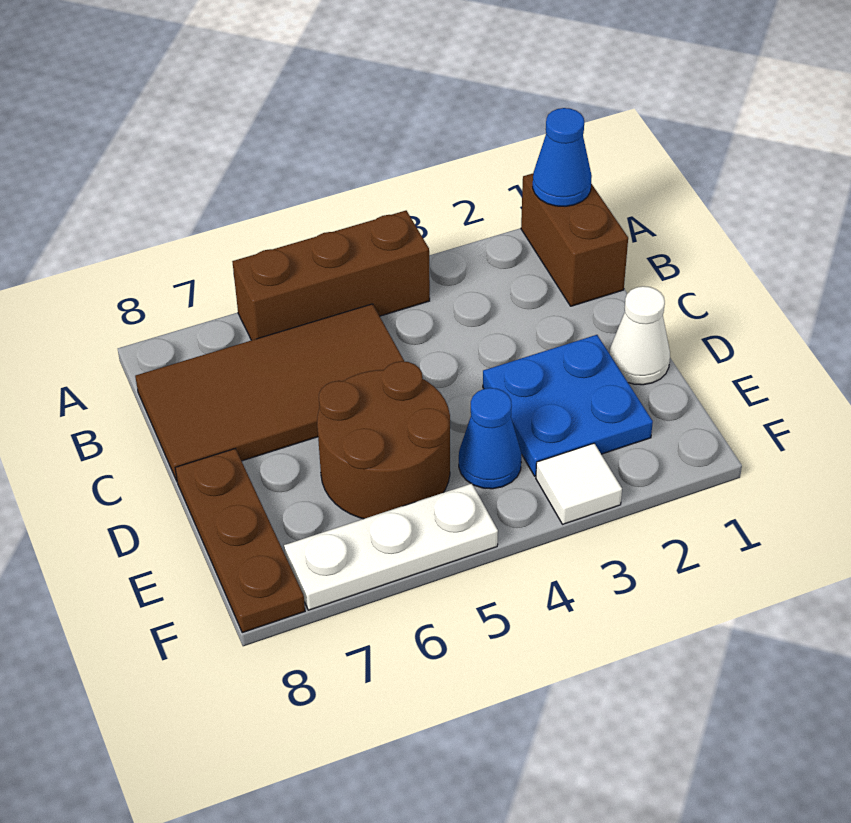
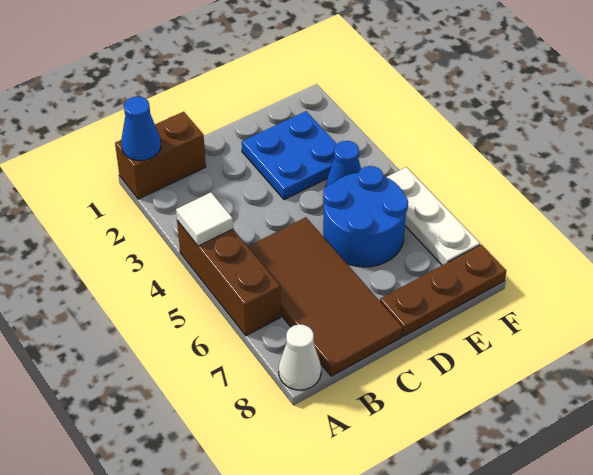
white cone D1 level 1 -> white cone A8 level 1
brown round brick D5:E6 level 1 -> blue round brick D5:E6 level 1
white tile F3 level 1 -> white tile A4 level 2

